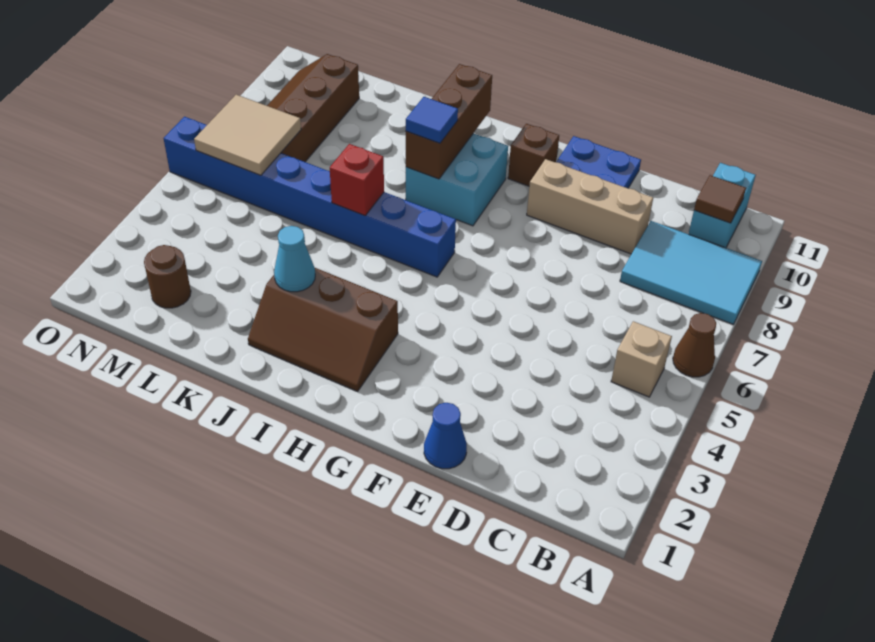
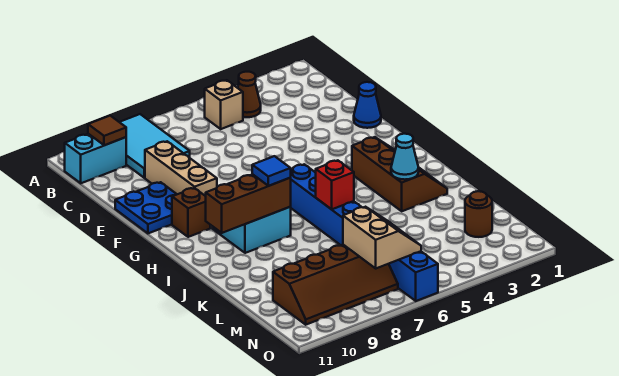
brown cone A6 level 1 -> brown cone B4 level 1
tan tile M6:N7 level 2 -> tan slope M6:N7 level 2 top 7

